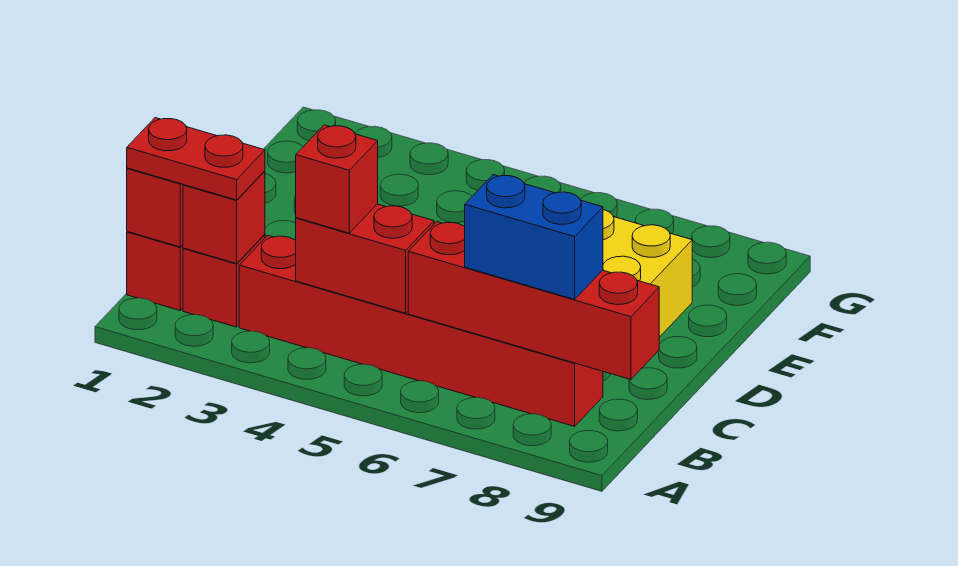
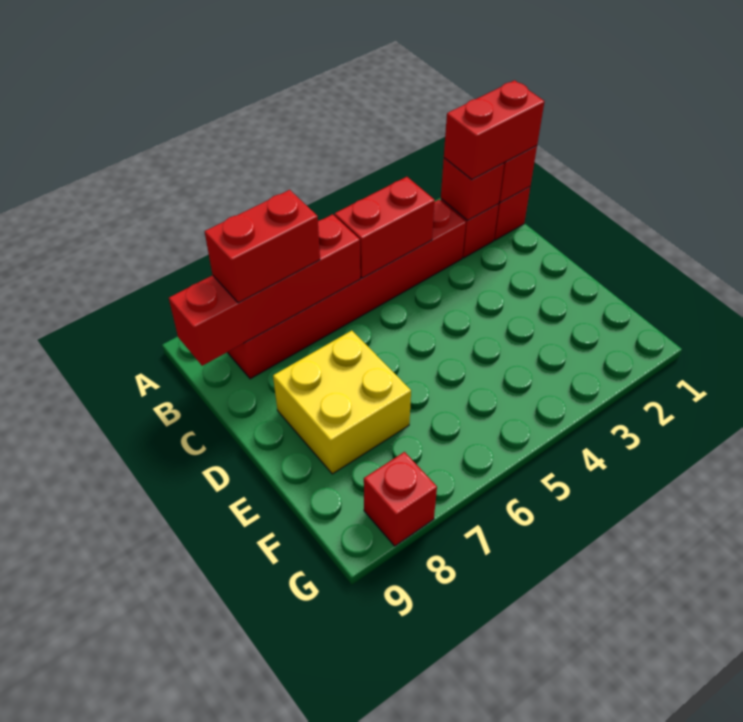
red plate B1:B2 level 3 -> red brick B1:B2 level 3
red brick B4 level 3 -> red brick G8 level 1
blue brick B7:B8 level 3 -> red brick B7:B8 level 3

